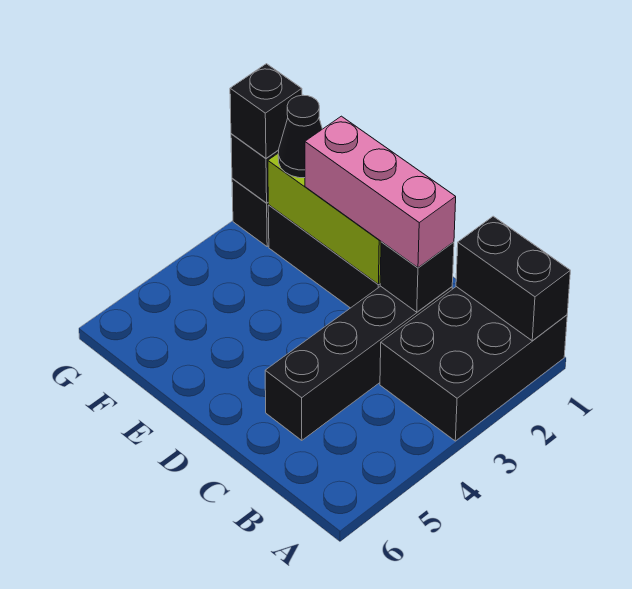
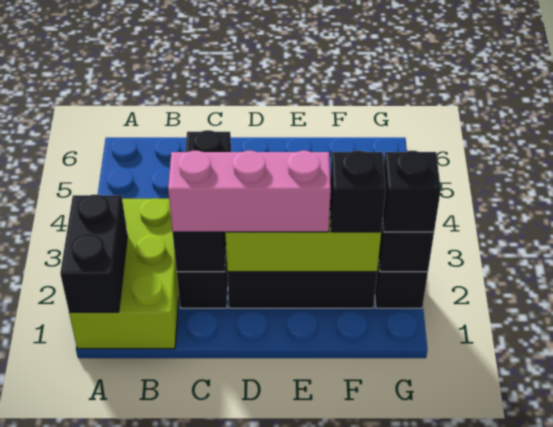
black brick A1:B3 level 1 -> lime brick A1:B3 level 1
black brick A1:B1 level 2 -> black brick A1:A2 level 2
black cone F2 level 3 -> black brick F2 level 3

